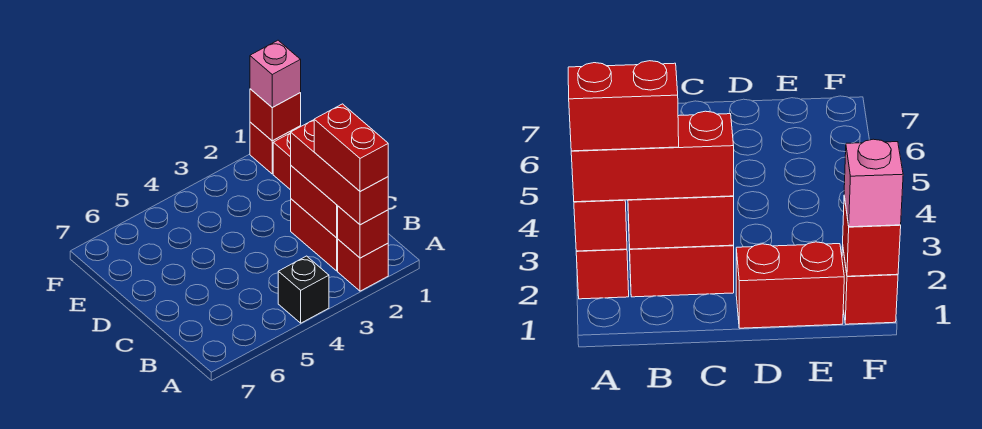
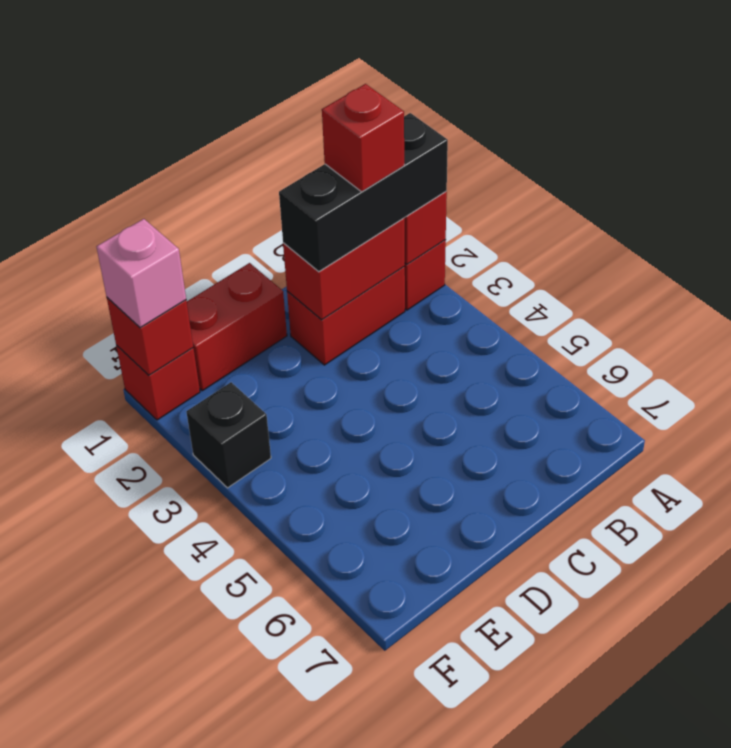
red brick A2:C2 level 3 -> black brick A2:C2 level 3
red brick A2:B2 level 4 -> red brick B2 level 4
black brick A4 level 1 -> black brick F3 level 1

